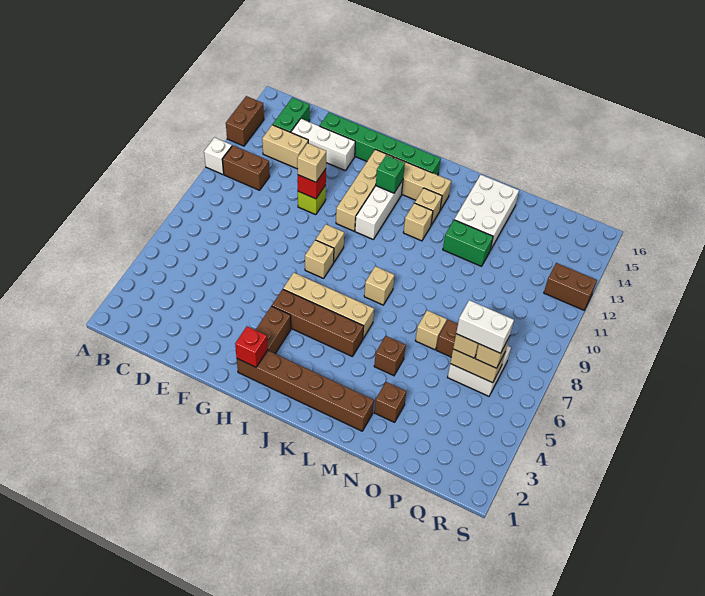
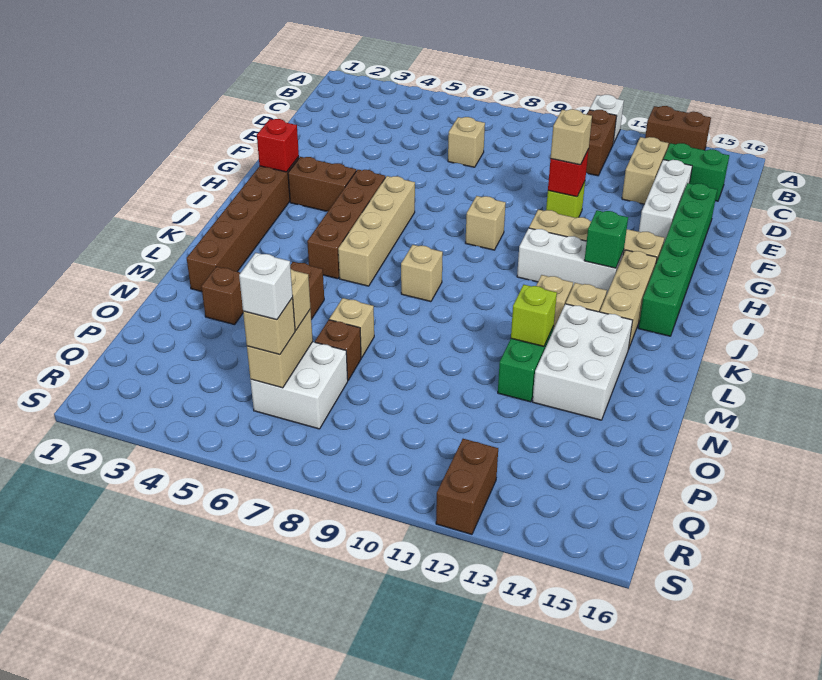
tan brick H8 level 1 -> tan brick D7 level 1
none -> lime brick M12 level 2
white brick M13:N15 level 1 -> white brick L13:N14 level 1
white brick P6:Q6 level 4 -> white brick Q6 level 4

